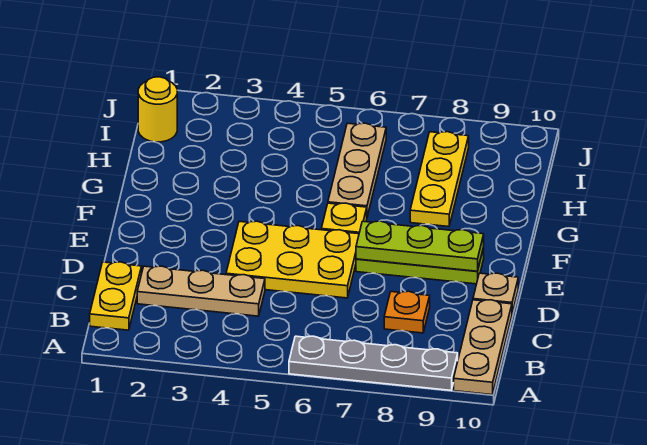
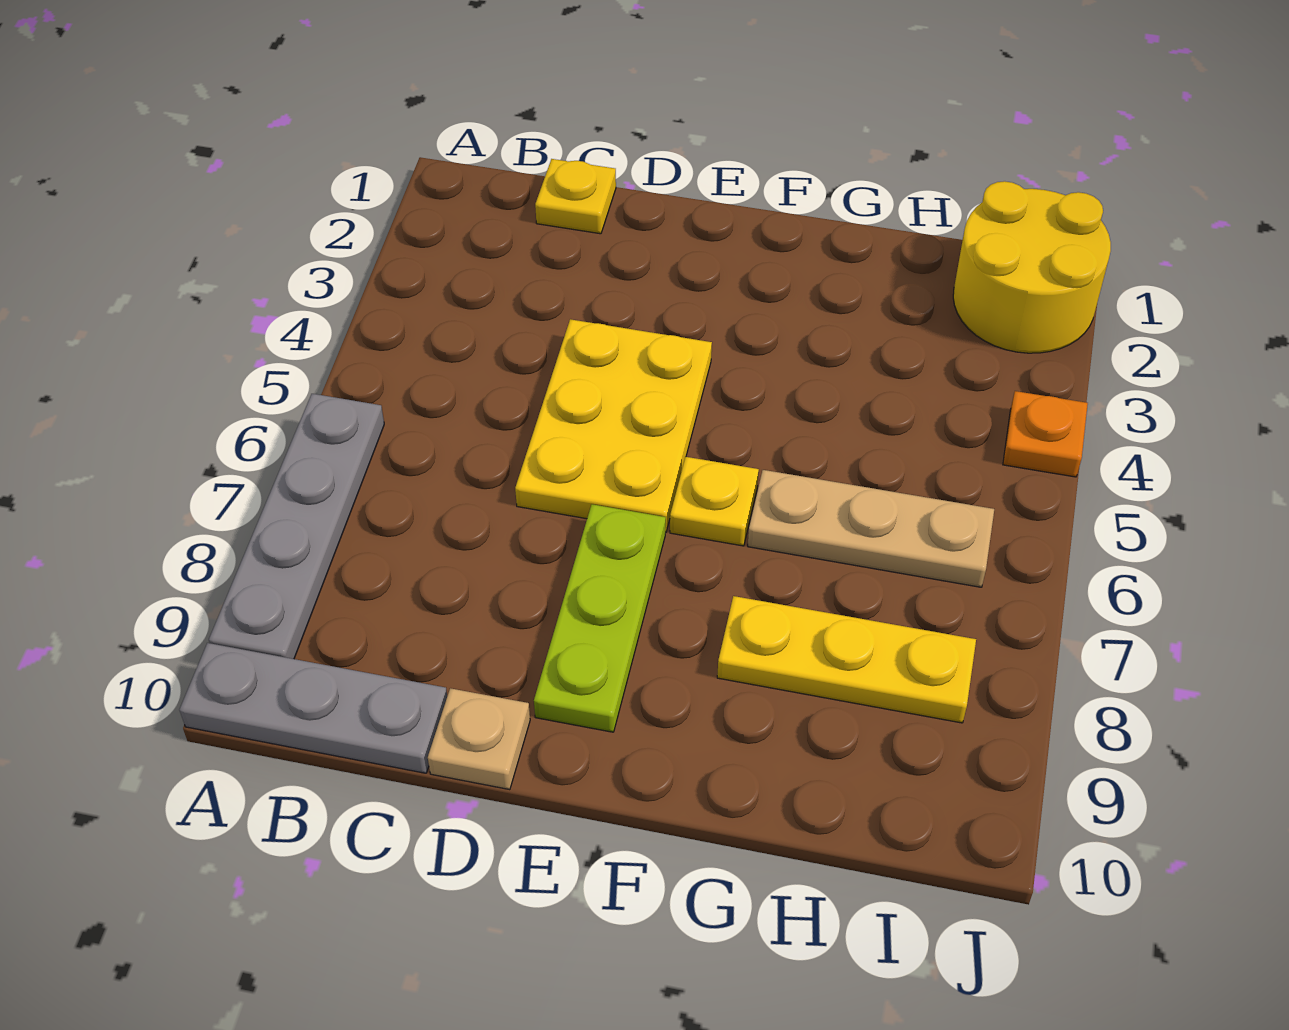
tan plate A10:C10 level 1 -> grey plate A10:C10 level 1
yellow plate B1:C1 level 1 -> yellow plate C1 level 1
tan plate C2:C4 level 1 -> none
orange plate C8 level 1 -> orange plate J4 level 1
lime plate E7:E9 level 2 -> none
yellow round brick I1 level 1 -> yellow round brick I1:J2 level 1

